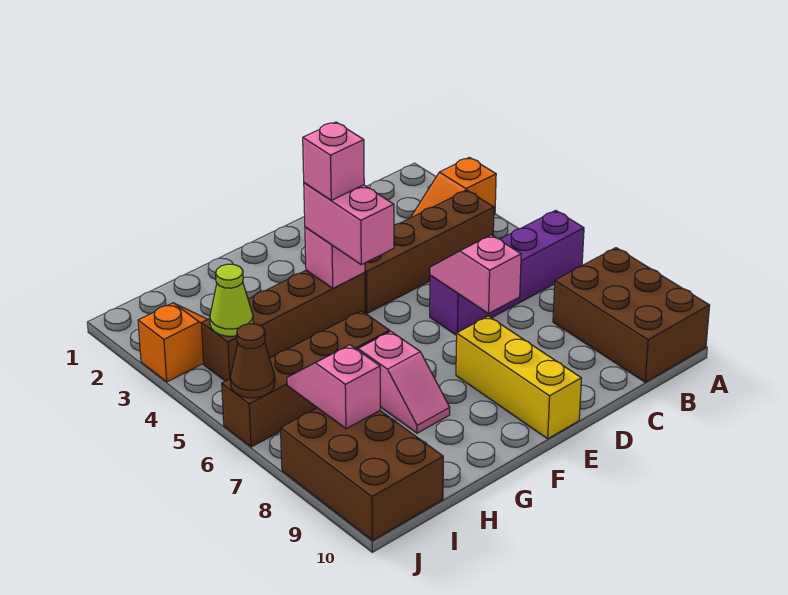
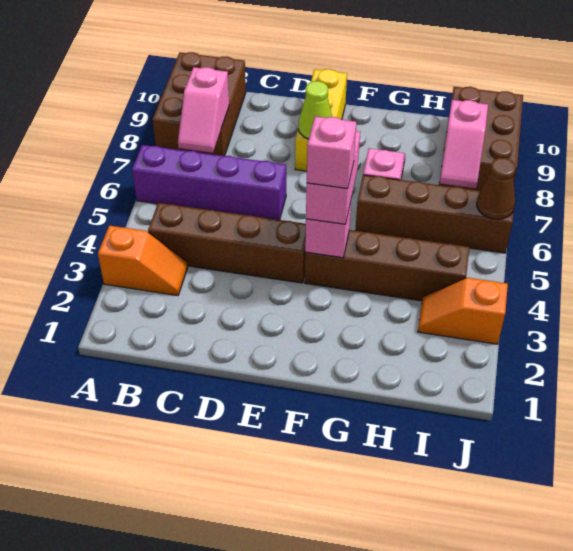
pink slope D6:D7 level 2 top 7 -> pink slope B7:B8 level 2 top 8
lime cone I4 level 2 -> lime cone E8 level 2

